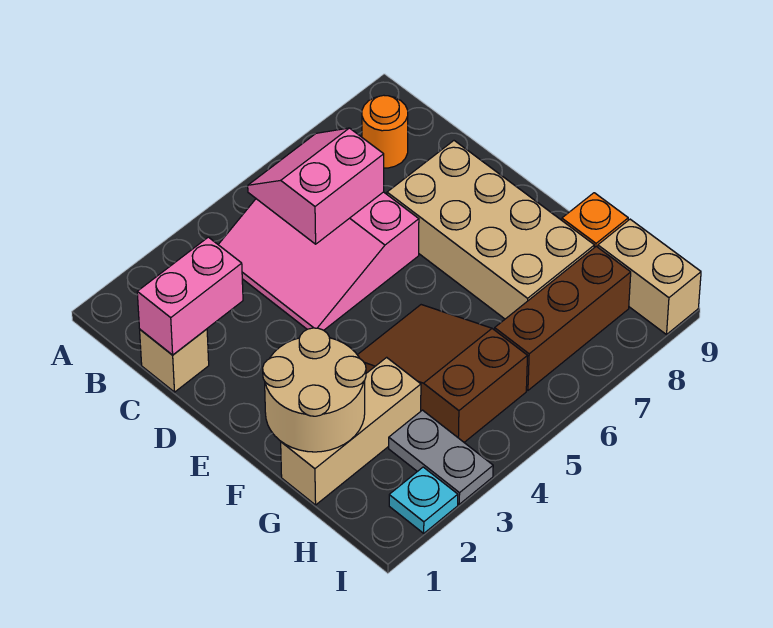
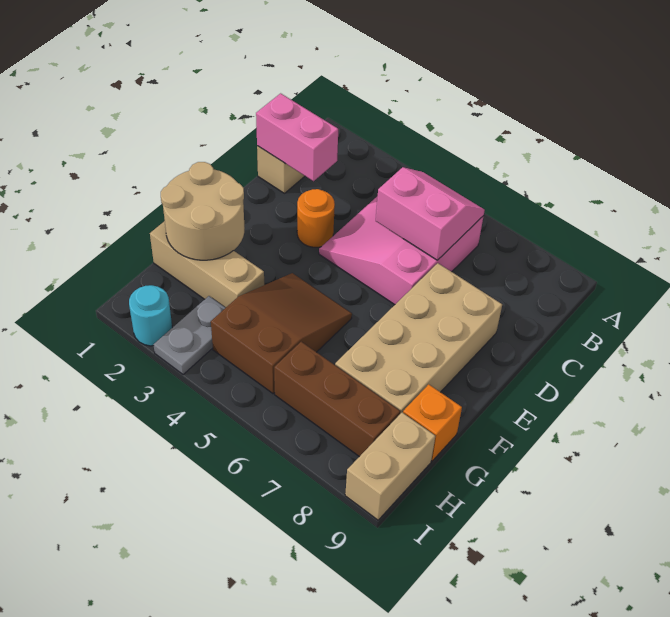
orange round brick B8 level 1 -> orange round brick D3 level 1
cyan plate I2 level 1 -> cyan round brick I2 level 1

